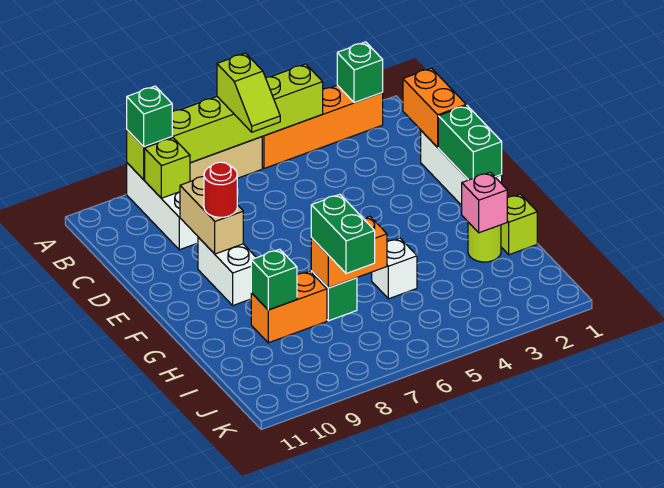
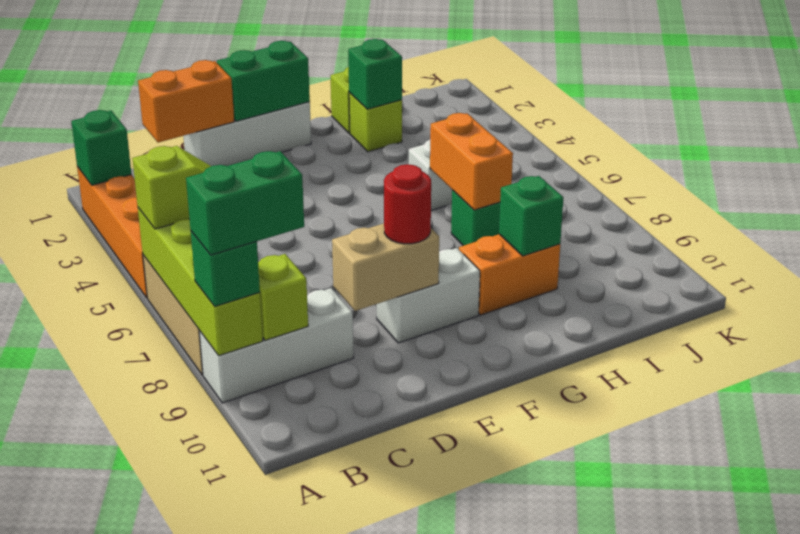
lime brick A4:A9 level 2 -> lime brick A6:A9 level 2
lime round brick H2 level 1 -> lime brick H2 level 1
pink brick H2 level 2 -> green brick H2 level 2
green brick H7:I7 level 3 -> green brick A9:B9 level 4
orange brick H8:H9 level 1 -> orange brick G9:H9 level 1

